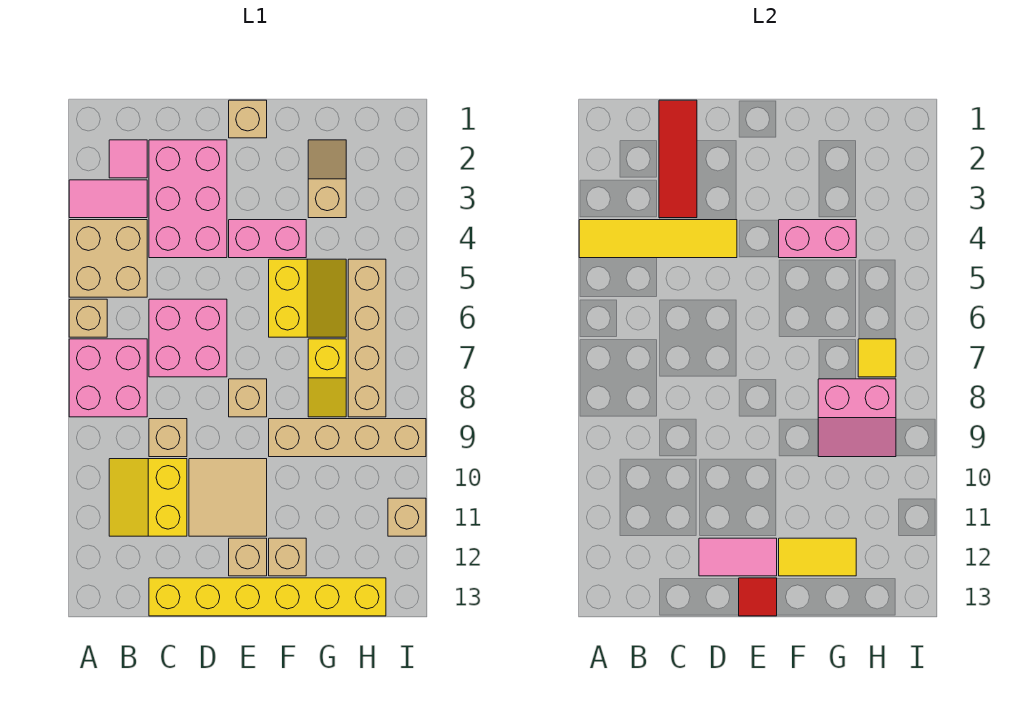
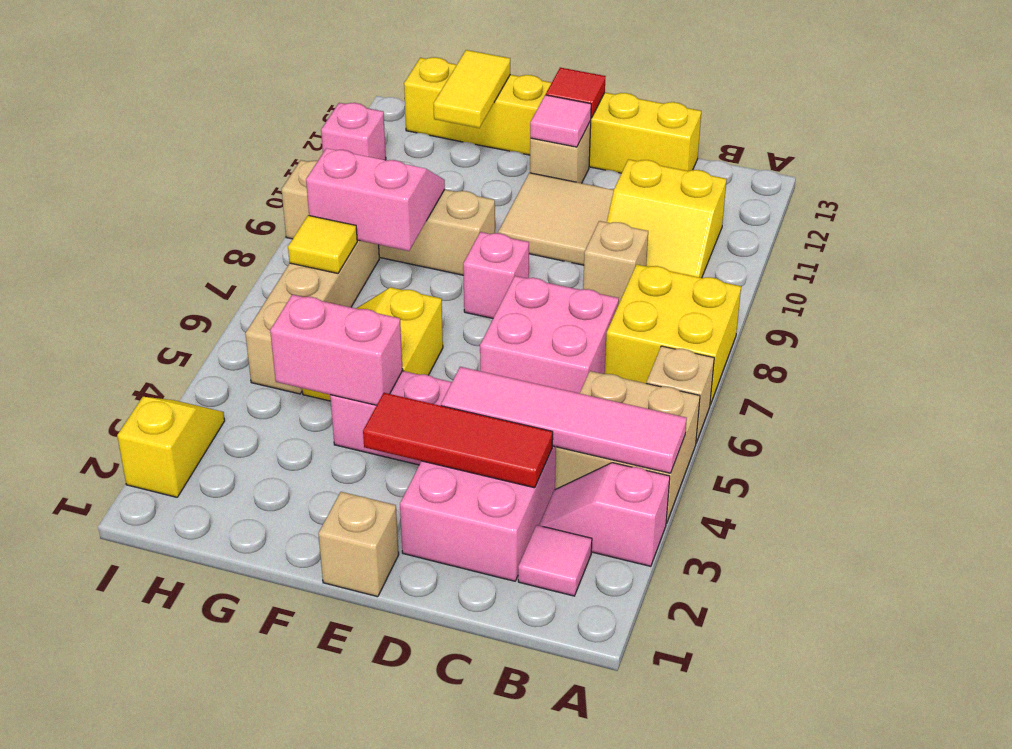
pink tile A3:B3 level 1 -> pink slope A3:B3 level 1 top A
yellow tile A4:D4 level 2 -> pink tile A4:D4 level 2
pink brick A7:B8 level 1 -> yellow brick A7:B8 level 1
yellow slope B10:C11 level 1 top C -> yellow slope B10:C11 level 1 top 11
red tile C1:C3 level 2 -> red tile C3:E3 level 2
pink tile D12:E12 level 2 -> pink tile E12 level 2
tan brick E8 level 1 -> pink brick E8 level 1
tan brick F12 level 1 -> none
yellow tile F12:G12 level 2 -> yellow tile G12:G13 level 2
tan slope G2:G3 level 1 top 3 -> none
yellow slope G7:G8 level 1 top 7 -> yellow slope I2:I3 level 1 top 2
tan brick I11 level 1 -> pink brick I11 level 1

